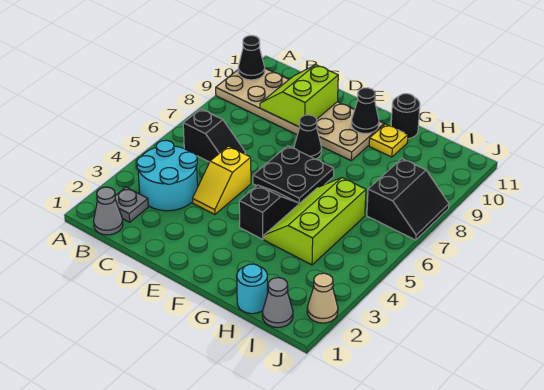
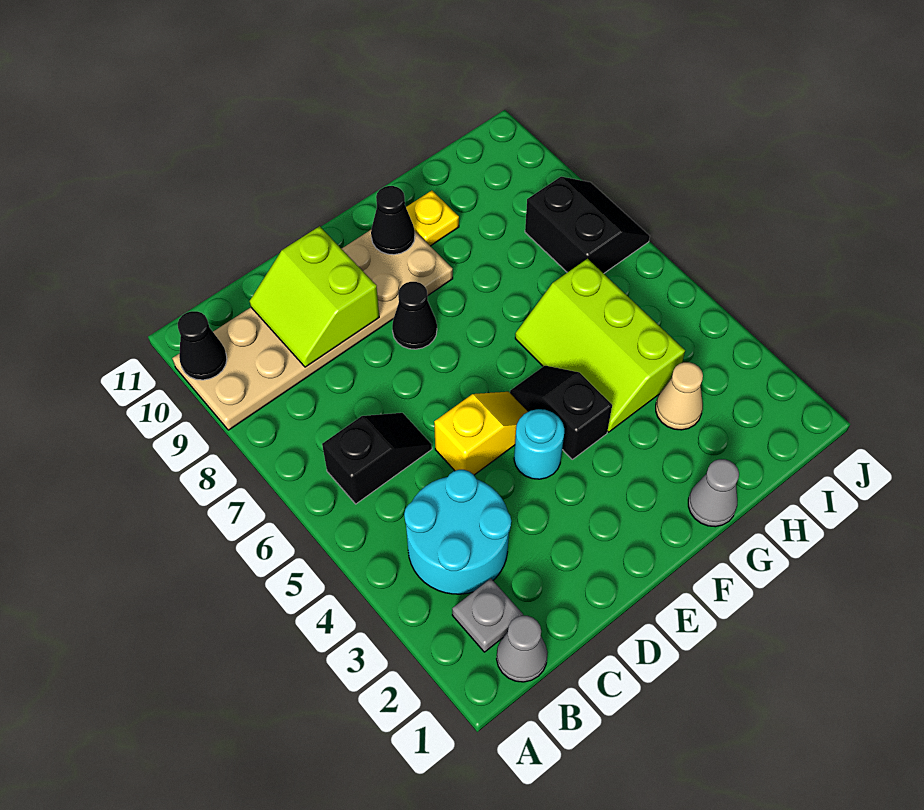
yellow slope D4:D5 level 1 top 5 -> yellow slope D5:E5 level 1 top D
black plate E6:F7 level 1 -> none
black round brick G11 level 1 -> none
cyan round brick H1 level 1 -> cyan round brick E4 level 1
grey cone I1 level 1 -> grey cone G1 level 1
tan cone J2 level 1 -> tan cone H3 level 1

